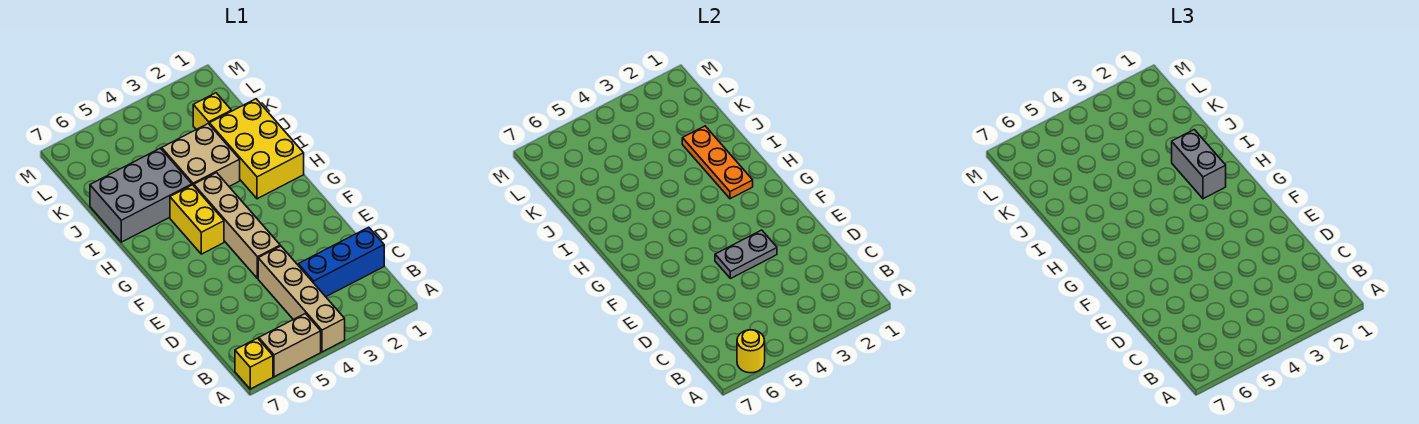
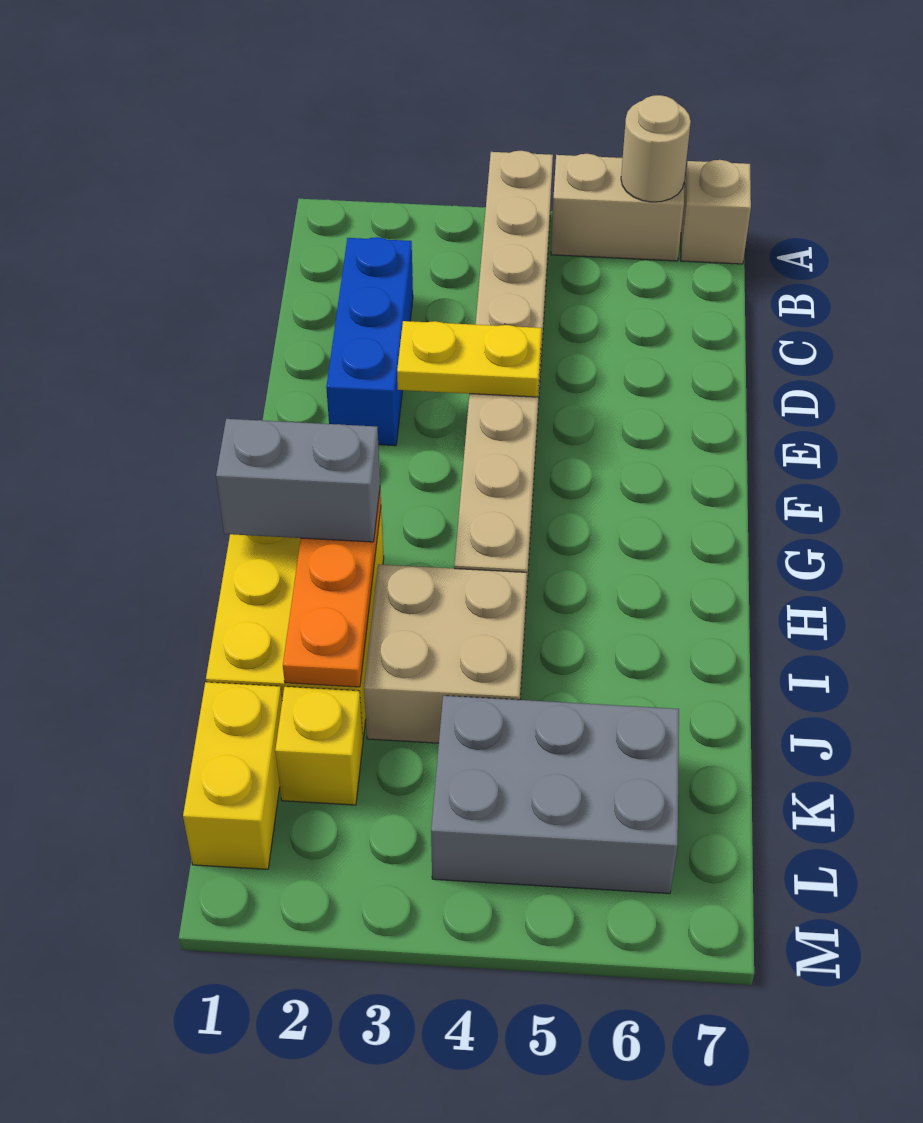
yellow round brick A6 level 2 -> tan round brick A6 level 2
yellow brick A7 level 1 -> tan brick A7 level 1
blue brick C1:C3 level 1 -> blue brick C2:E2 level 1
grey plate E3:E4 level 2 -> yellow plate E3:E4 level 2
yellow brick G5:H5 level 1 -> yellow brick K1:L1 level 1
grey brick H2:I2 level 3 -> grey brick H1:H2 level 3
grey brick I5:J7 level 1 -> grey brick K4:L6 level 1

